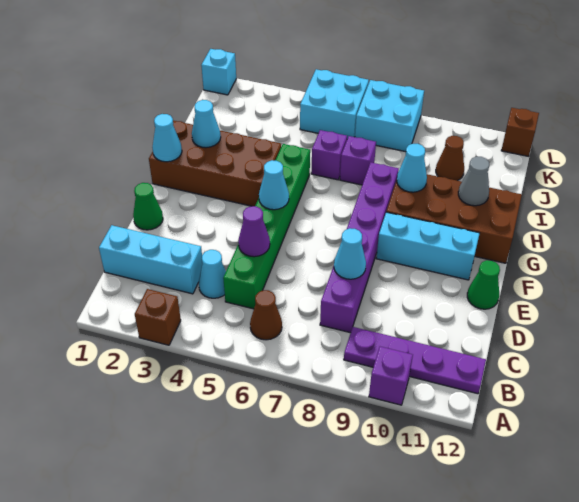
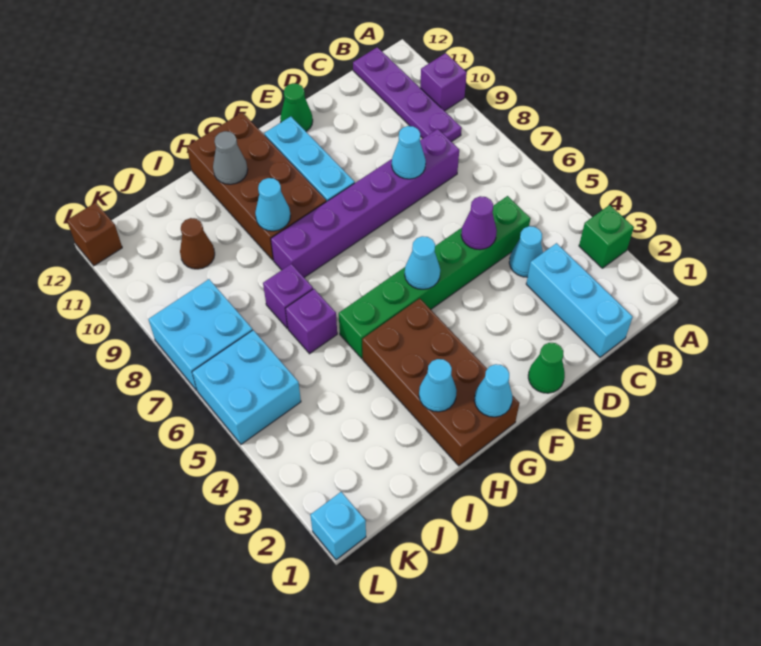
brown brick A3 level 1 -> green brick A3 level 1
brown cone B6 level 1 -> none

